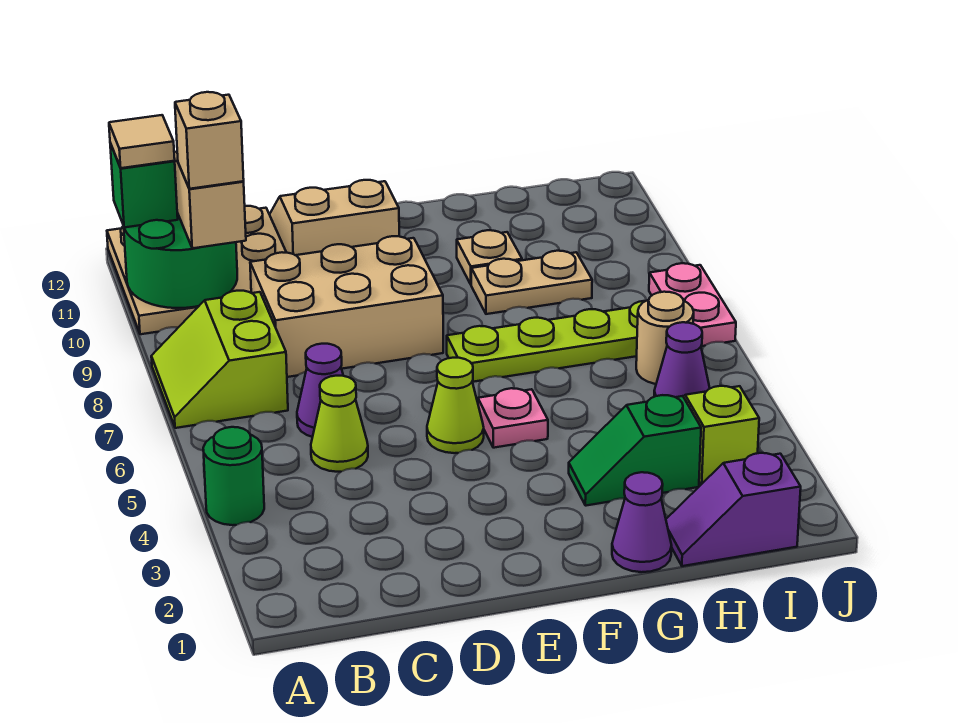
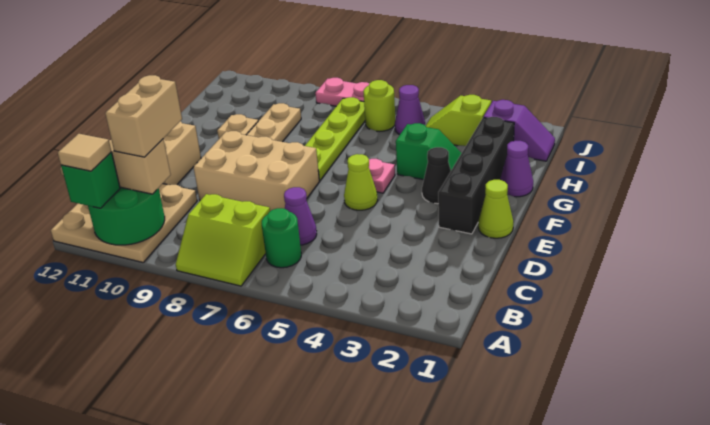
green round brick A4 level 1 -> green round brick B6 level 1
tan brick B10 level 4 -> tan brick B10:C10 level 4
lime cone C5 level 1 -> lime cone E1 level 1
tan brick C8:E9 level 1 -> tan brick D7:E9 level 1
none -> black brick E2:H2 level 1
none -> black cone F3 level 1
green slope G3:H3 level 1 top H -> green slope G3:G4 level 1 top 4
purple slope H1:I1 level 1 top I -> purple slope I1:I2 level 1 top 2
tan round brick I6 level 1 -> lime round brick I6 level 1

